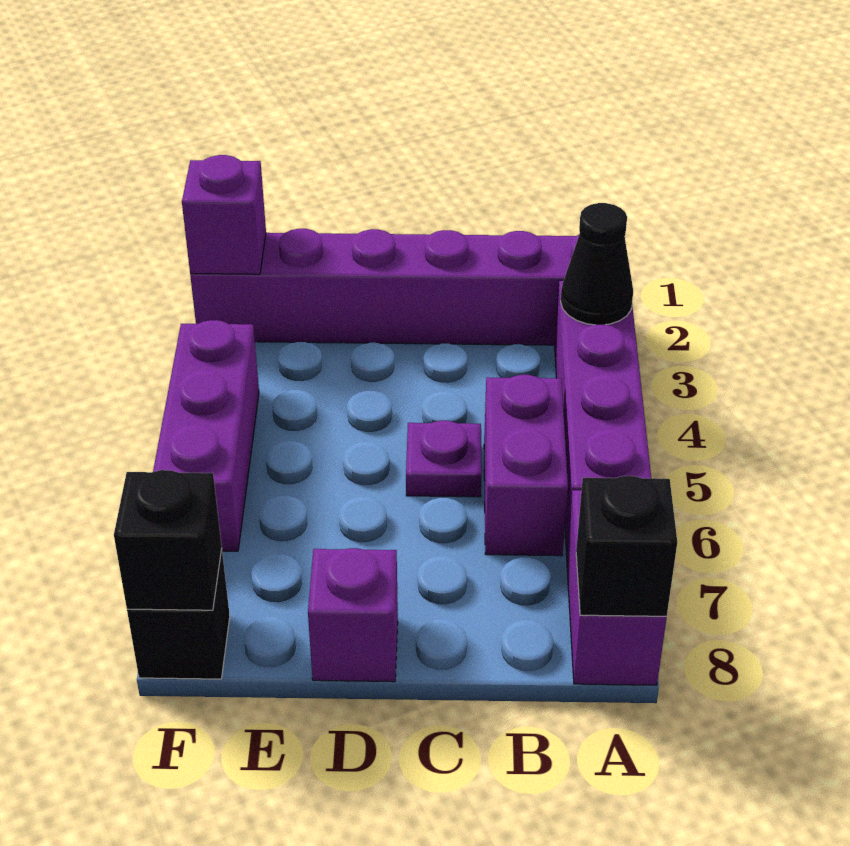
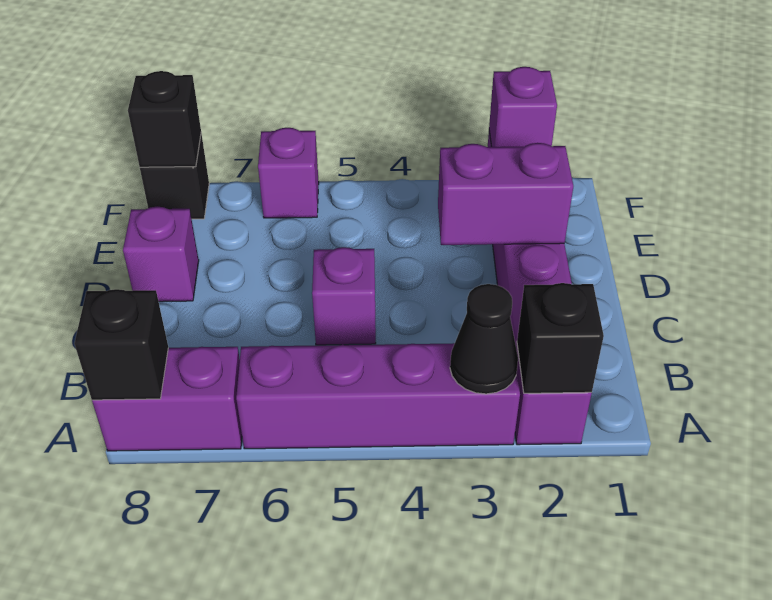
none -> black brick A2 level 2
purple brick B5:B6 level 1 -> purple brick D2:D3 level 2
purple plate C5 level 1 -> purple brick C5 level 1
purple brick F4:F6 level 1 -> purple brick F6 level 1

